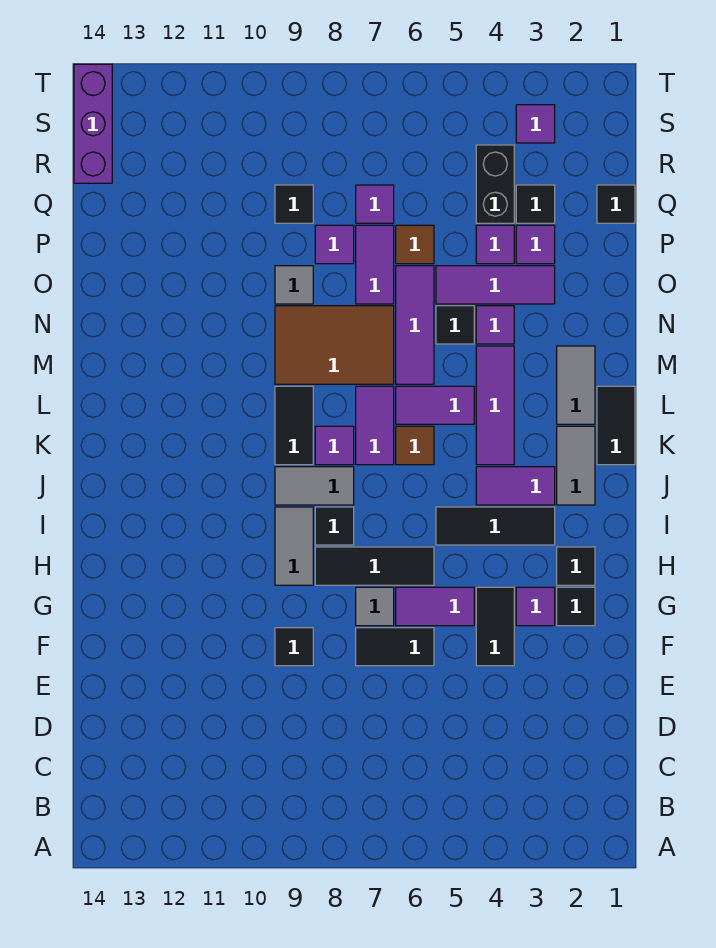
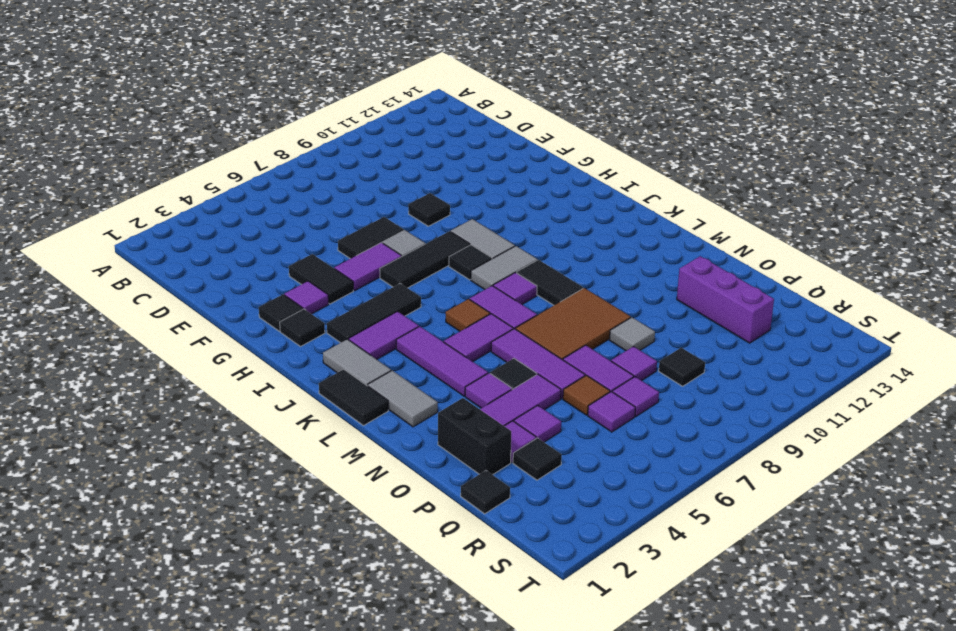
black brick Q4:R4 level 1 -> black brick O2:P2 level 1
purple brick R14:T14 level 1 -> purple brick O12:Q12 level 1
purple tile S3 level 1 -> purple tile Q6 level 1

